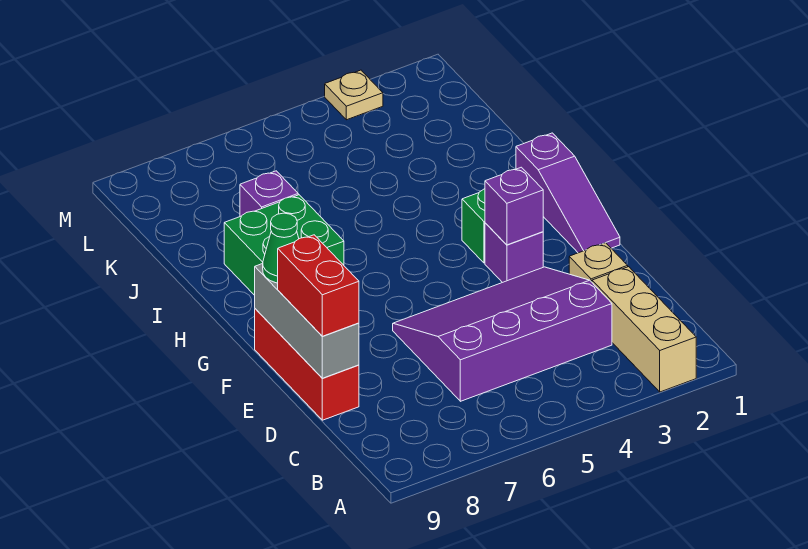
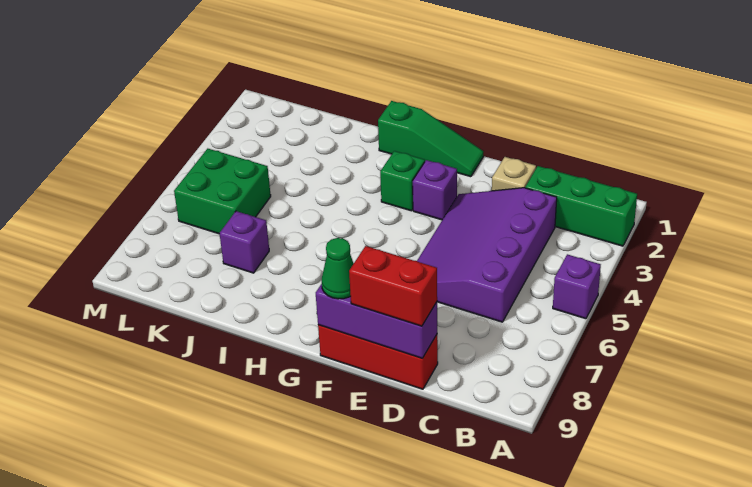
tan brick A2:C2 level 1 -> green brick A2:C2 level 1
grey brick D9:F9 level 2 -> purple brick D9:F9 level 2
purple slope F1:H1 level 1 top H -> green slope F1:H1 level 1 top H
purple brick F3 level 2 -> purple brick A5 level 1
green brick H7:I8 level 1 -> green brick K5:L6 level 1
tan plate M3 level 1 -> none

